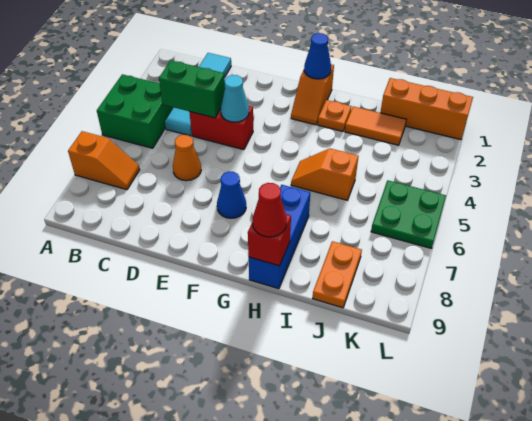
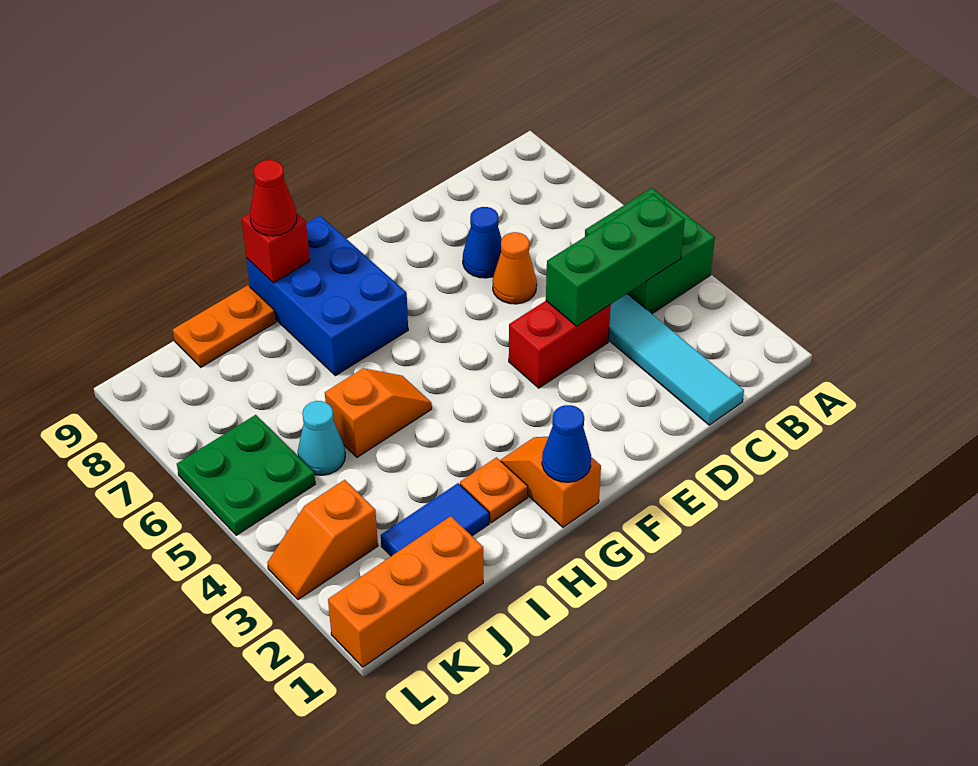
orange slope A7:B7 level 1 top A -> orange slope K3:L3 level 1 top K
green brick C4:D4 level 2 -> green brick B4:D4 level 2
cyan cone E4 level 2 -> cyan cone J5 level 1
blue cone F7 level 1 -> blue cone D7 level 1
blue brick H7:H9 level 1 -> blue brick G7:H9 level 1
orange tile I2:J2 level 1 -> blue tile I2:J2 level 1
orange plate J8:J9 level 1 -> orange plate I9:J9 level 1

